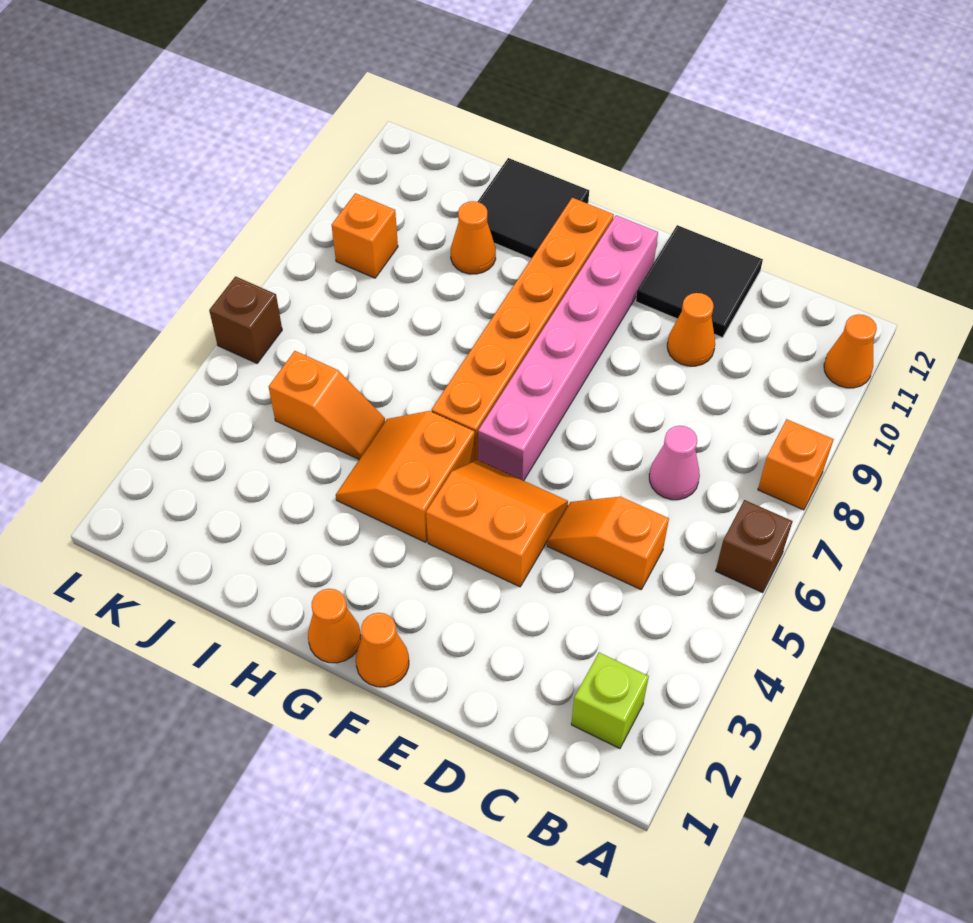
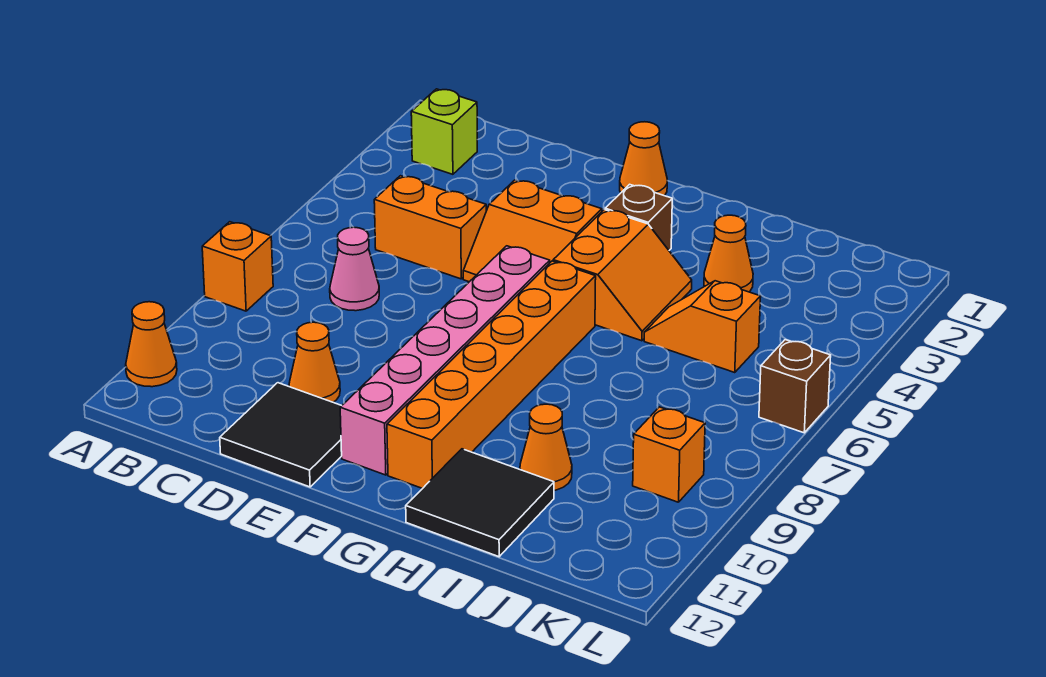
brown brick A6 level 1 -> brown brick G3 level 1
orange slope C5:D5 level 1 top C -> orange brick C5:D5 level 1
orange cone G1 level 1 -> orange cone I3 level 1

